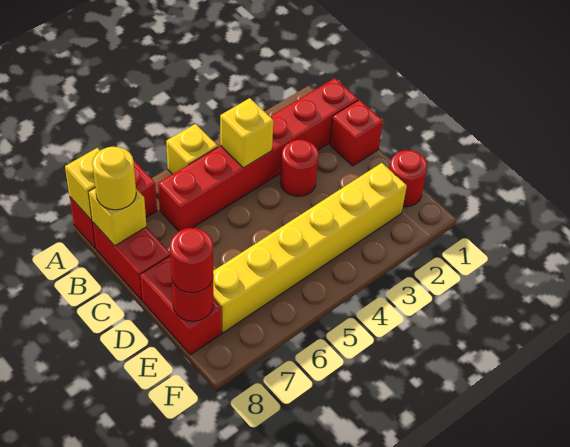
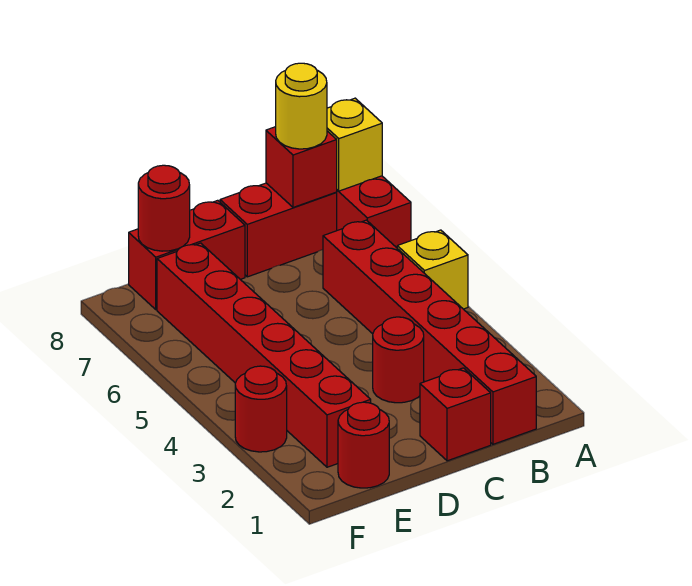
yellow brick B4 level 2 -> none
yellow brick B8 level 2 -> red brick B8 level 2
yellow brick E2:E7 level 1 -> red brick E2:E7 level 1
red round brick E8 level 3 -> red round brick F3 level 1

